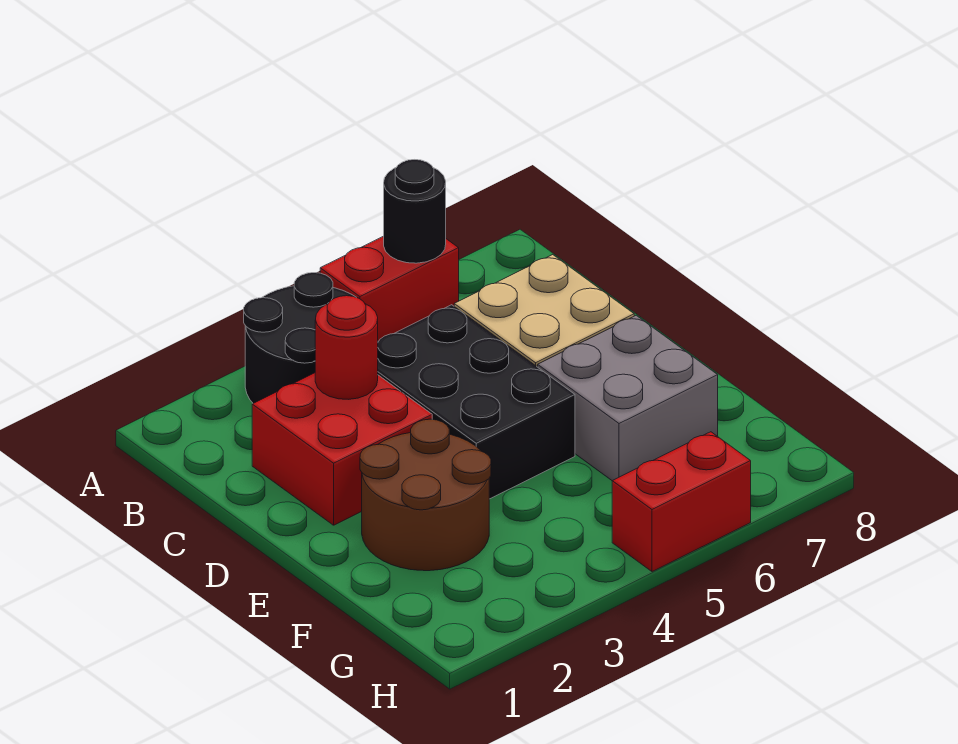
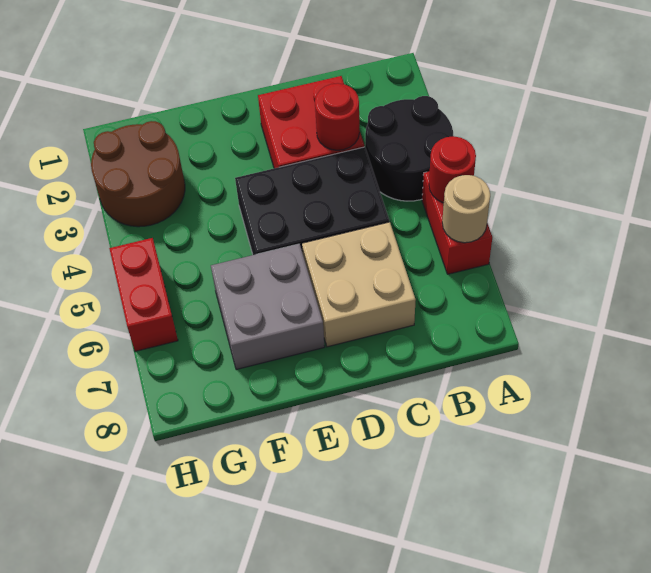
none -> red round brick A5 level 2
black round brick A6 level 2 -> tan round brick A6 level 2
brown round brick E2:F3 level 1 -> brown round brick G2:H3 level 1

